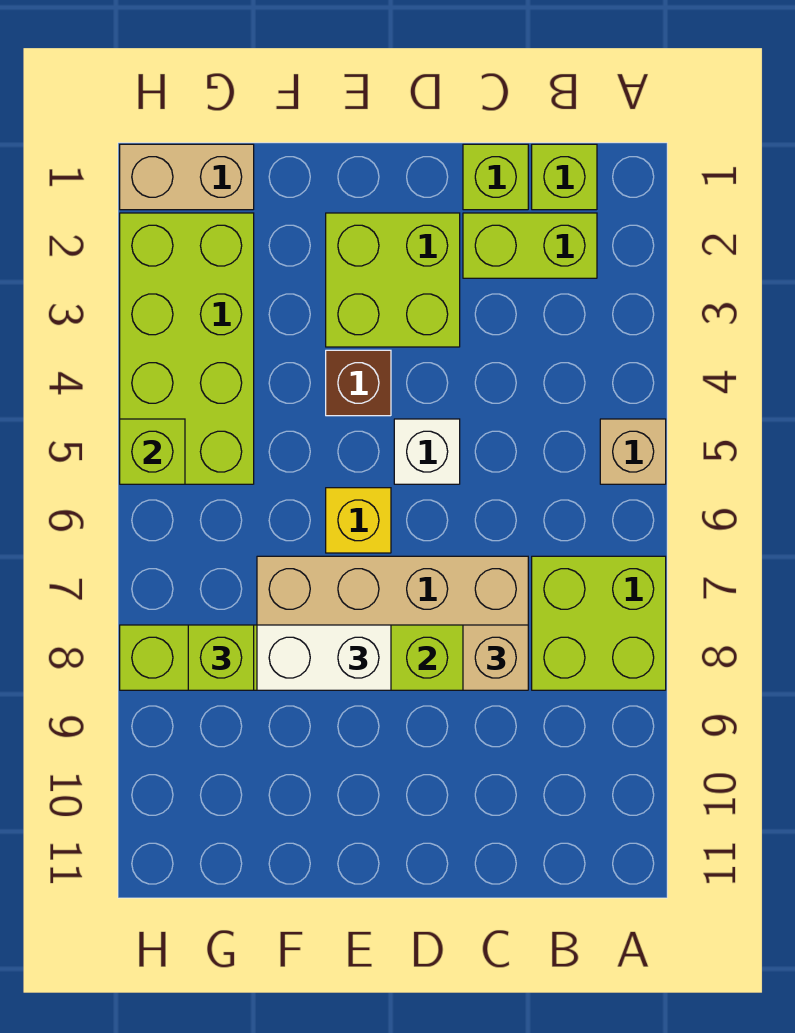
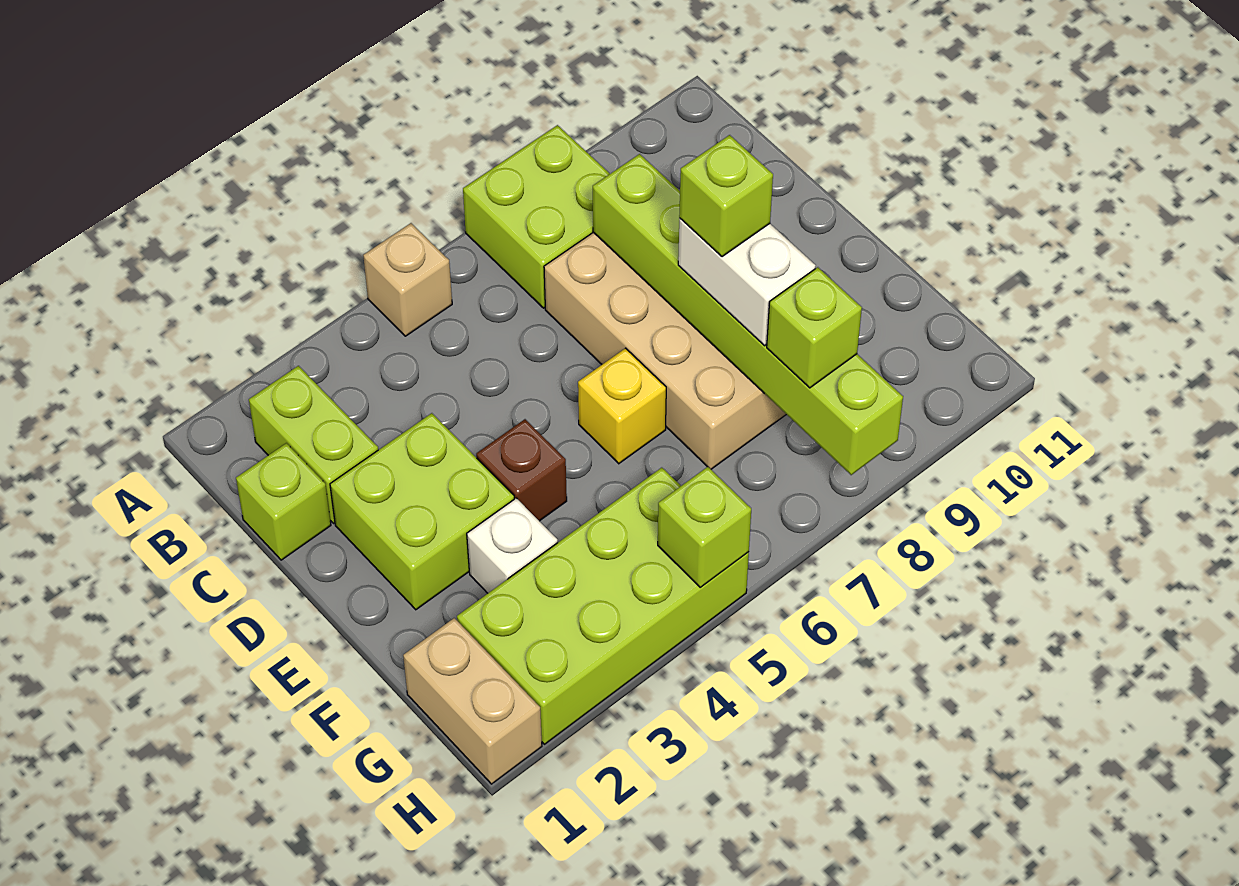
lime brick B1 level 1 -> lime brick E8 level 4
tan brick C8 level 3 -> none
white brick D5 level 1 -> white brick F3 level 1

